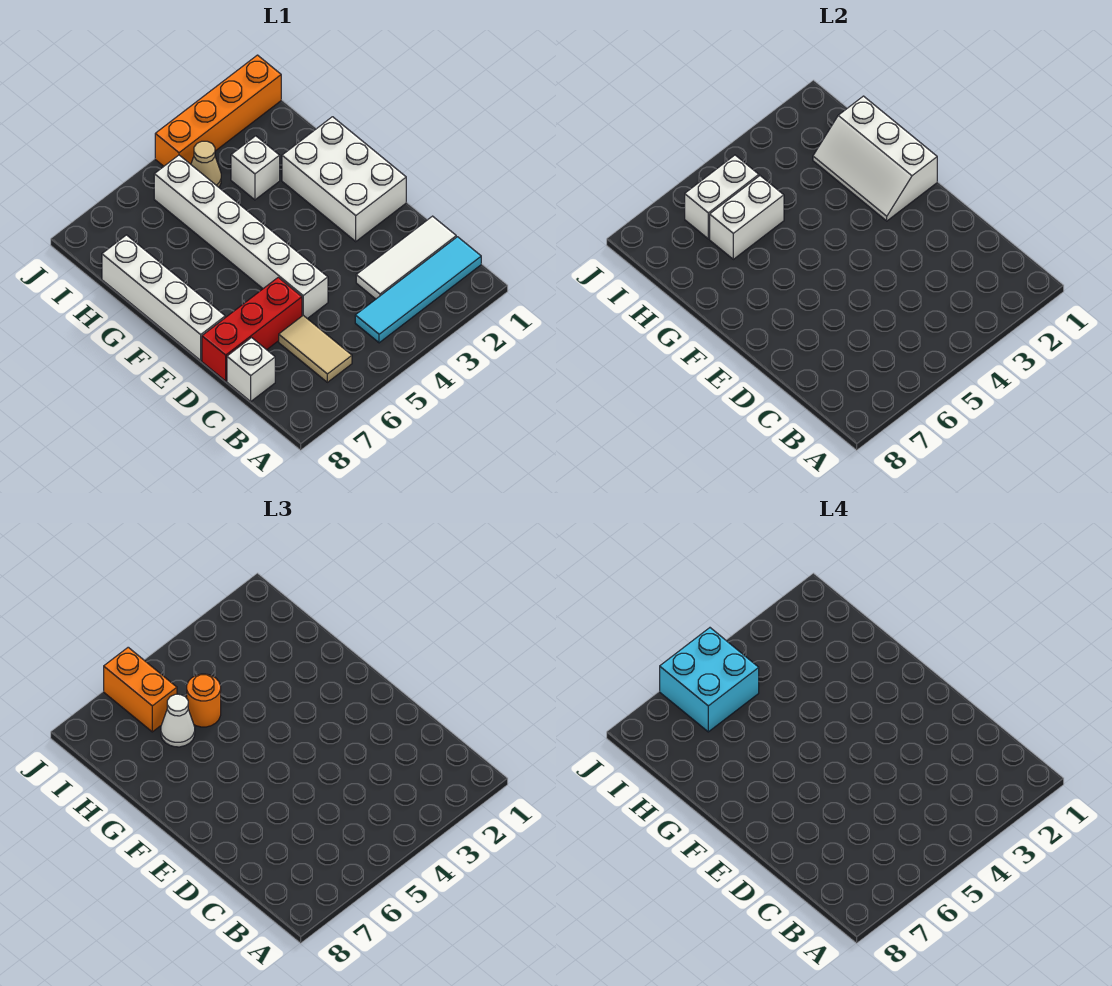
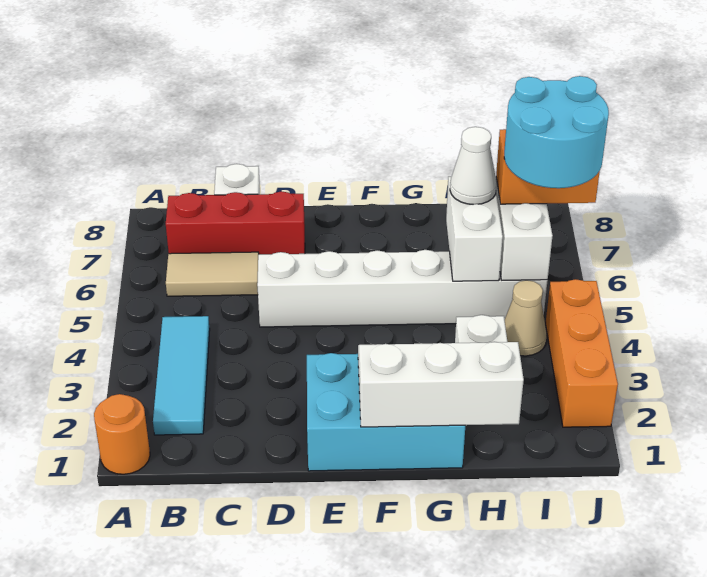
cyan tile B1:B4 level 1 -> cyan tile B2:B4 level 1
white tile C1:C3 level 1 -> none
red brick D6:D8 level 1 -> red brick B7:D7 level 1
white brick E1:G2 level 1 -> cyan brick E1:G2 level 1
white brick E8:H8 level 1 -> none
orange round brick H5 level 3 -> orange round brick A1 level 1
cyan brick I5:J6 level 4 -> cyan round brick I5:J6 level 4
orange brick J1:J4 level 1 -> orange brick J2:J4 level 1

